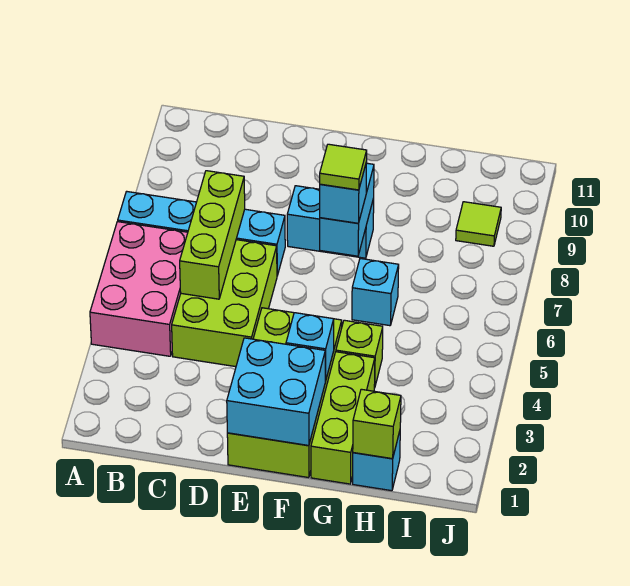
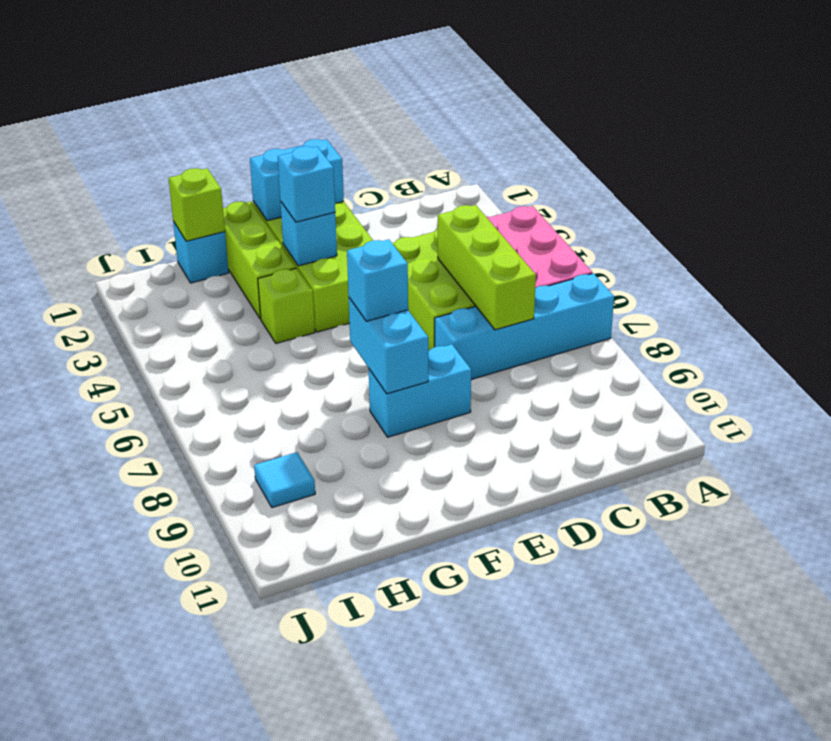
cyan brick E1:F2 level 2 -> cyan brick E1:F1 level 2
lime tile F7 level 4 -> none
cyan brick G6 level 1 -> cyan brick F3 level 3
lime tile I9 level 1 -> cyan tile I9 level 1

